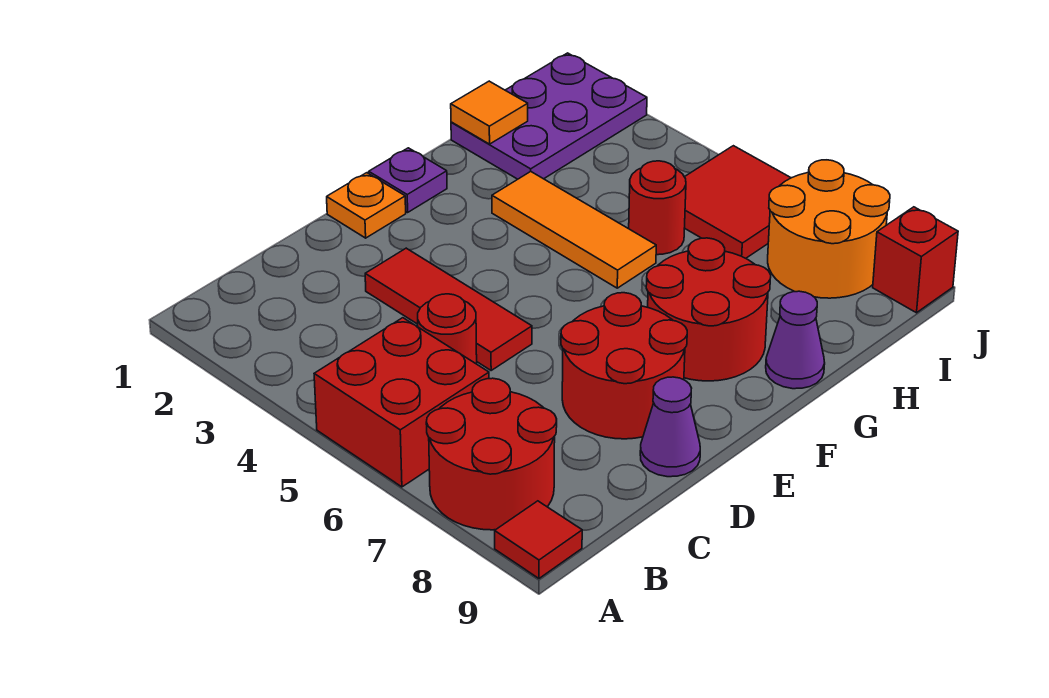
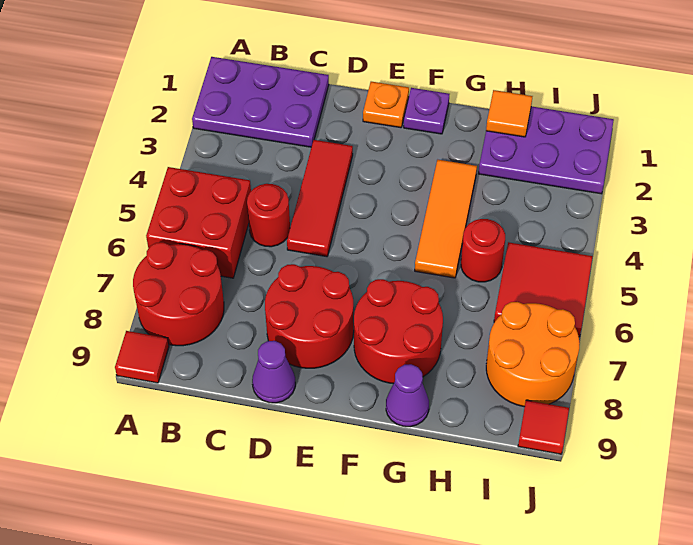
none -> purple plate A1:C2 level 1
red brick J9 level 1 -> red tile J9 level 1

